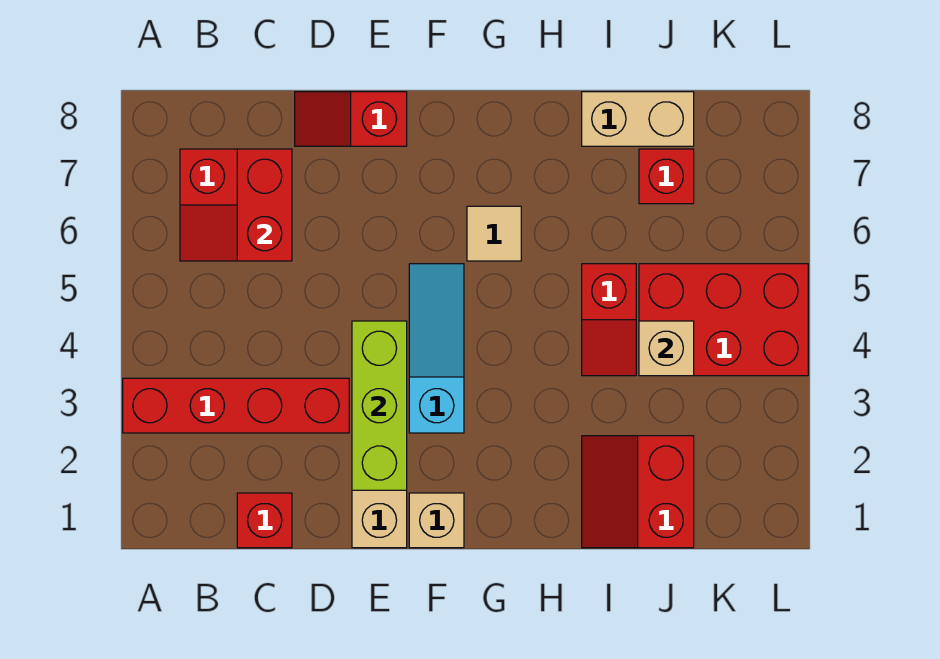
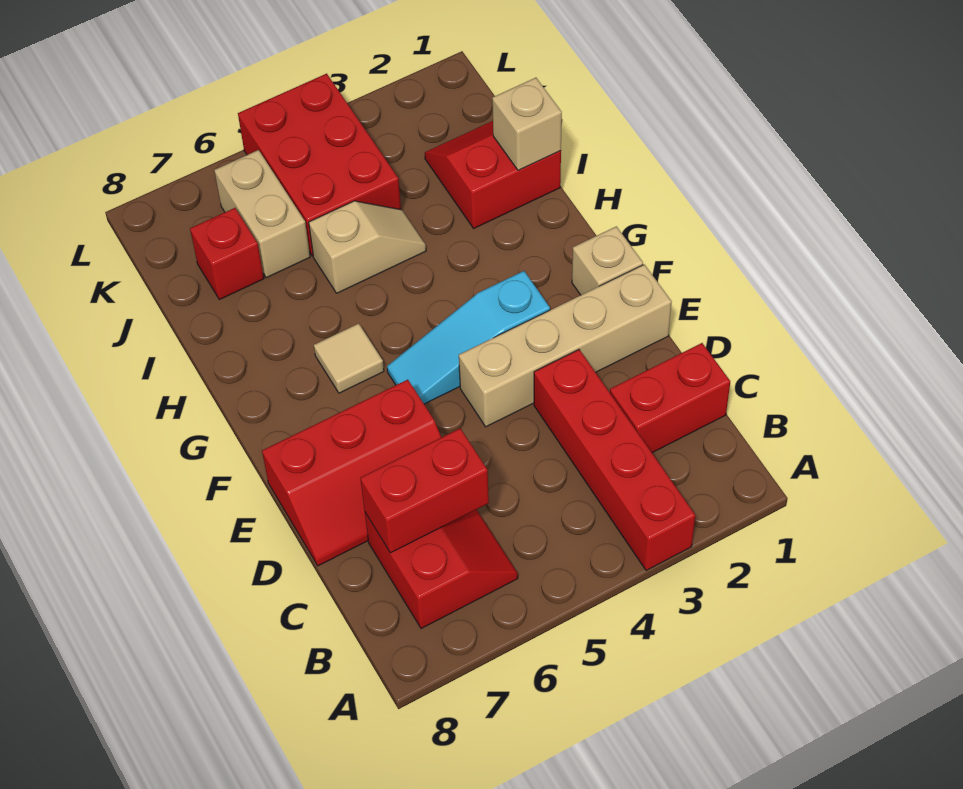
red brick C1 level 1 -> red brick C1:C2 level 1
red slope D8:E8 level 1 top E -> red slope D6:E8 level 1 top E
lime brick E2:E4 level 2 -> none
red slope I1:J2 level 1 top J -> red slope I1:J2 level 1 top I
red slope I4:I5 level 1 top 5 -> tan slope I4:I5 level 1 top 5
tan brick I8:J8 level 1 -> tan brick J6:K6 level 1
tan brick J4 level 2 -> tan brick I1 level 2

